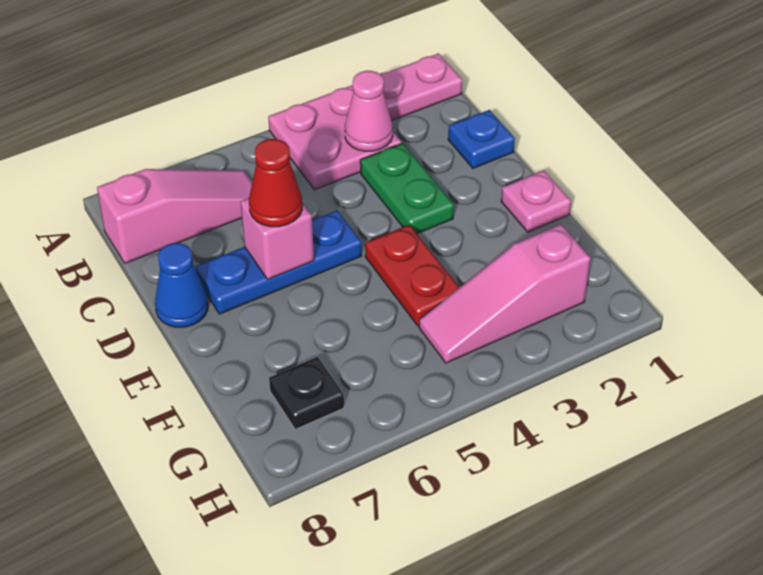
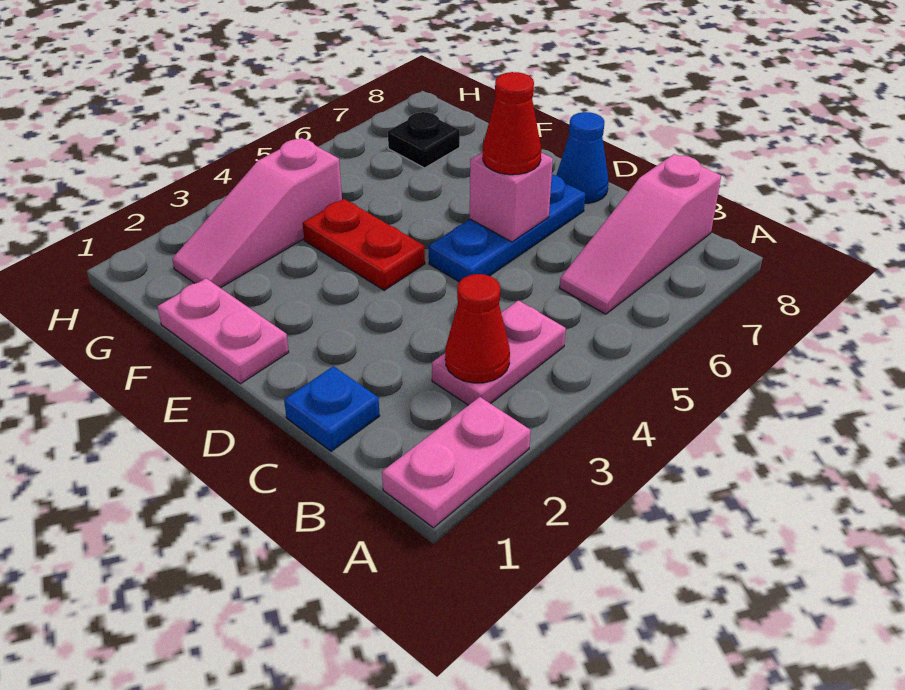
pink plate A3:B4 level 1 -> pink plate B3:B4 level 1
pink cone B3 level 2 -> red cone B3 level 2
green plate C3:D3 level 1 -> none
pink plate E1 level 1 -> pink plate E1:F1 level 1
pink slope G2:G4 level 1 top 2 -> pink slope G2:G4 level 1 top 4

